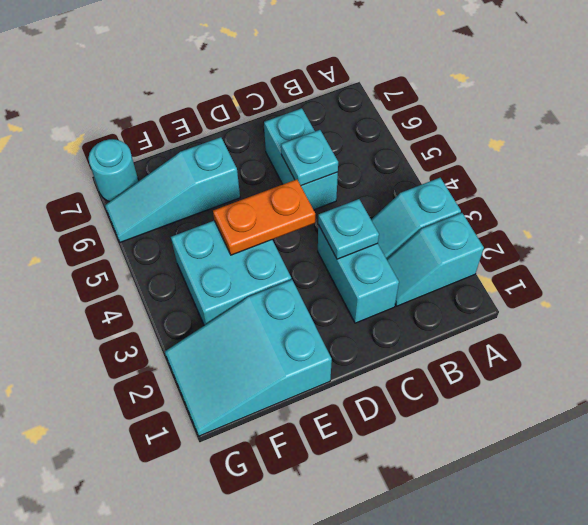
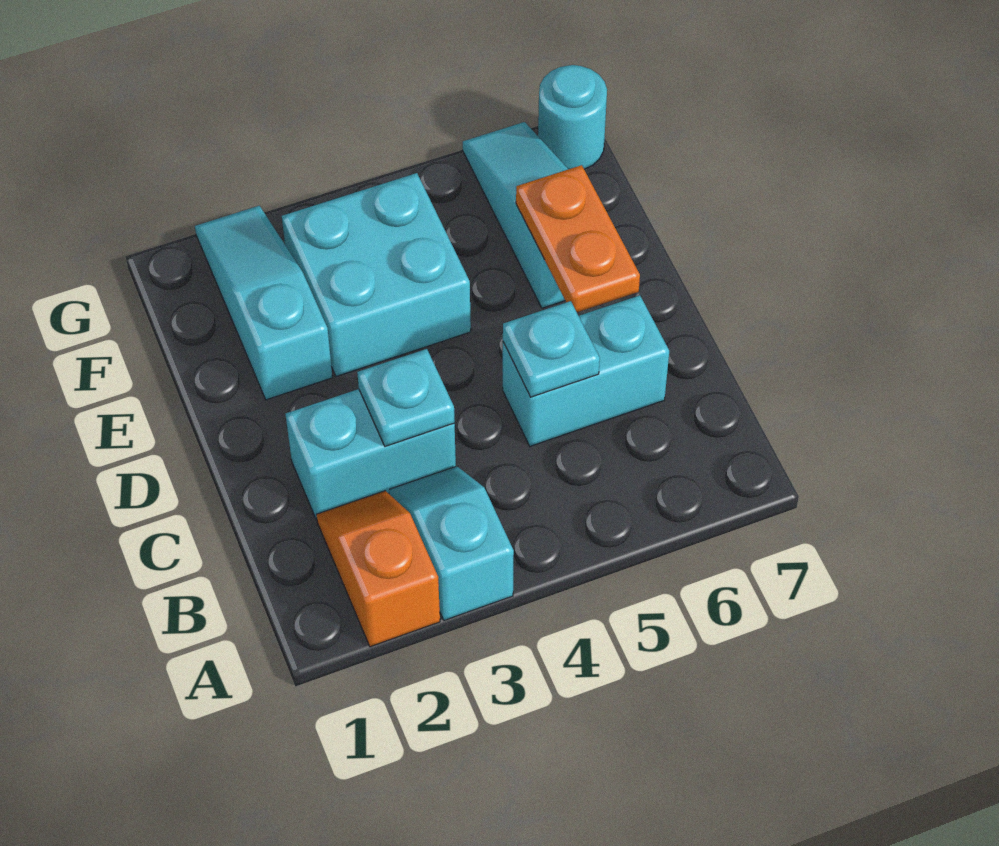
cyan slope A2:B2 level 1 top A -> orange slope A2:B2 level 1 top A
orange plate D4:E4 level 2 -> orange plate D6:E6 level 2
cyan slope E1:G2 level 1 top E -> cyan slope E2:G2 level 1 top E

